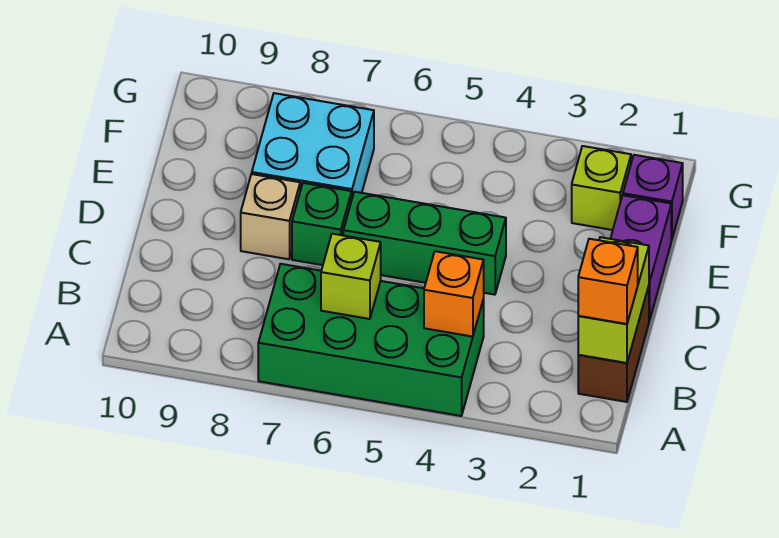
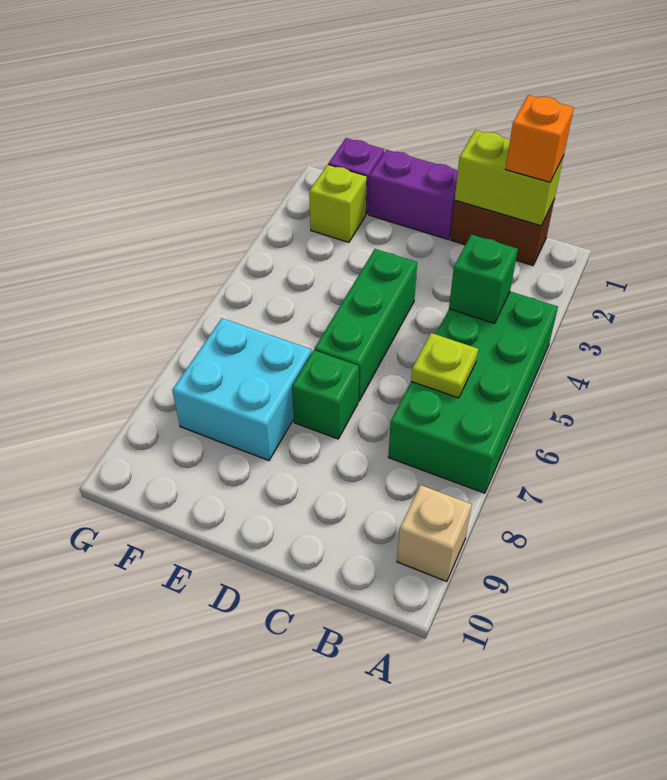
orange brick B4 level 2 -> green brick B4 level 2
lime brick B6 level 2 -> lime plate B6 level 2
tan brick D8 level 1 -> tan brick A9 level 1

